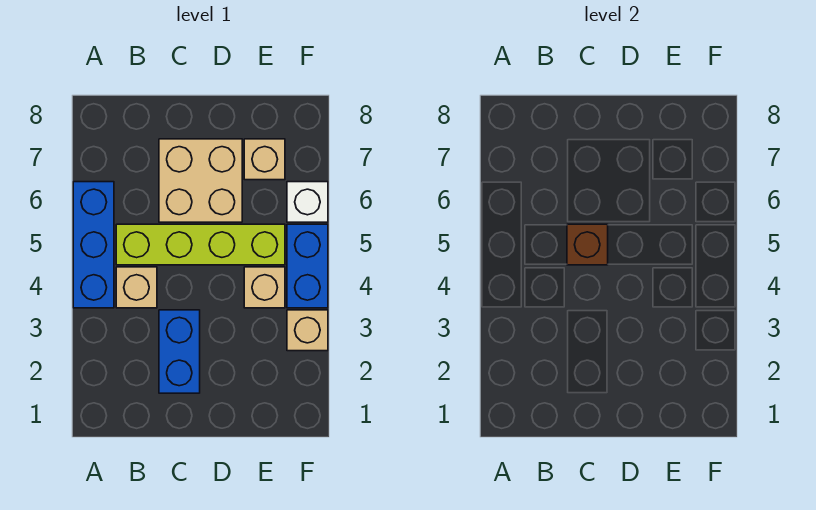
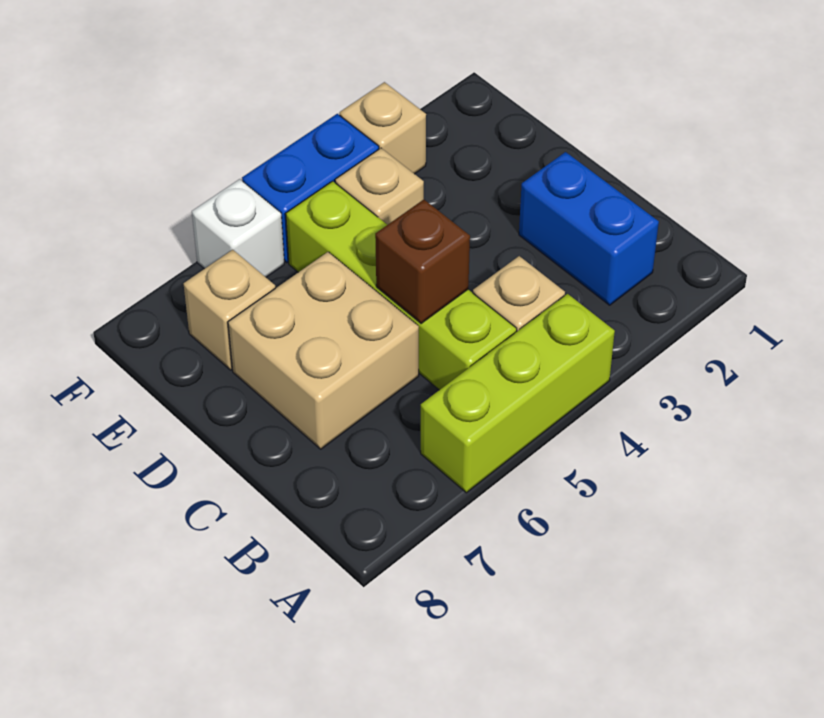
blue brick A4:A6 level 1 -> lime brick A4:A6 level 1
blue brick C2:C3 level 1 -> blue brick B2:C2 level 1

